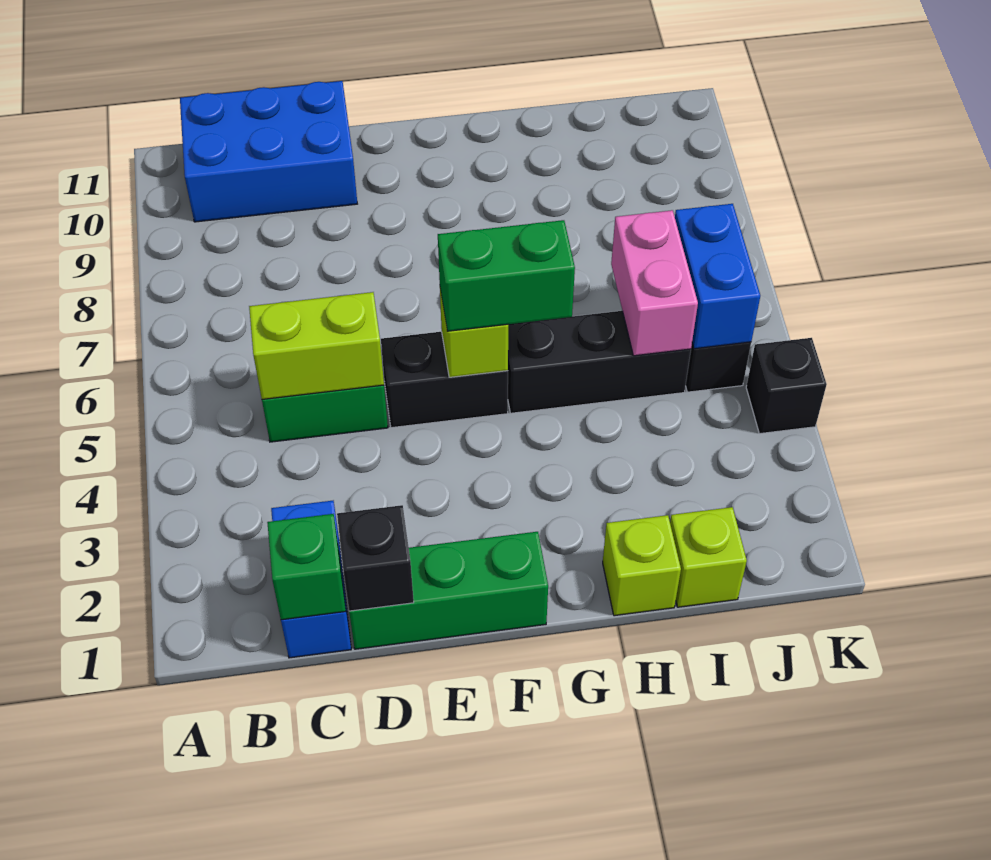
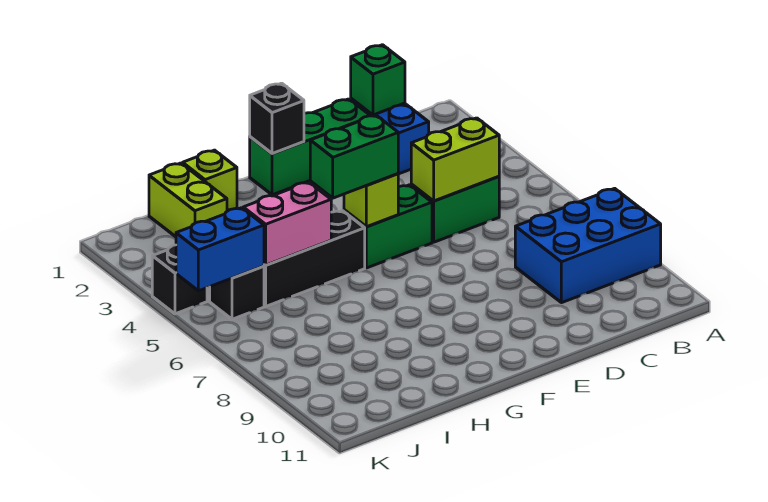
blue brick B10:D11 level 1 -> blue brick A8:C9 level 1
black brick D1 level 2 -> black brick F1 level 2
black brick E5:F5 level 1 -> green brick E5:F5 level 1
lime brick I1 level 1 -> lime brick I1:I2 level 1
pink brick I5:I6 level 2 -> pink brick H5:I5 level 2
blue brick J5:J6 level 2 -> blue brick J5:K5 level 2

